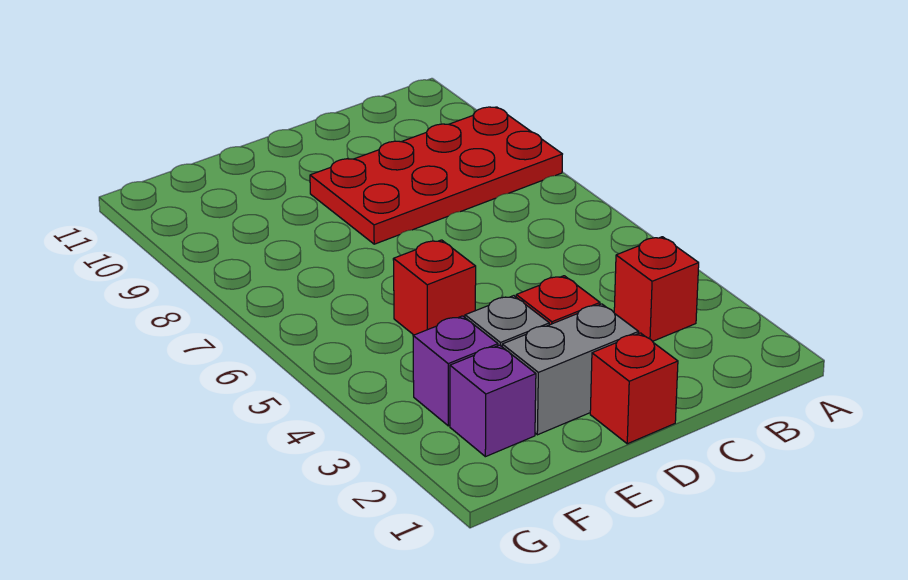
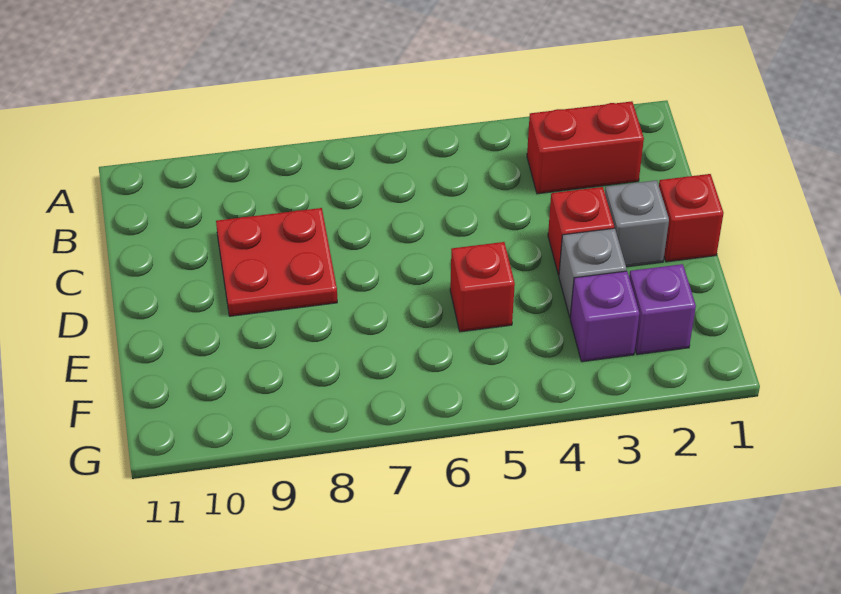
red plate A8:D9 level 1 -> red plate C8:D9 level 1
red brick B3 level 1 -> red brick B2:B3 level 1
grey brick D2:E2 level 1 -> grey brick D2 level 1

